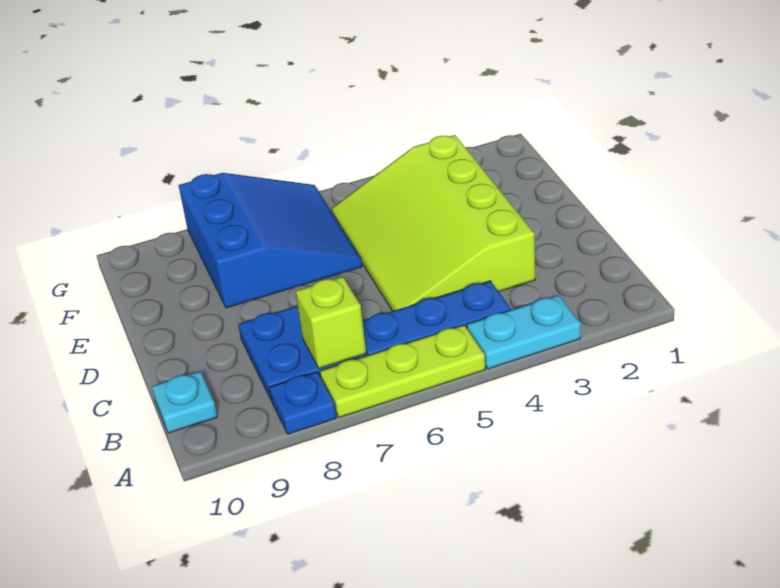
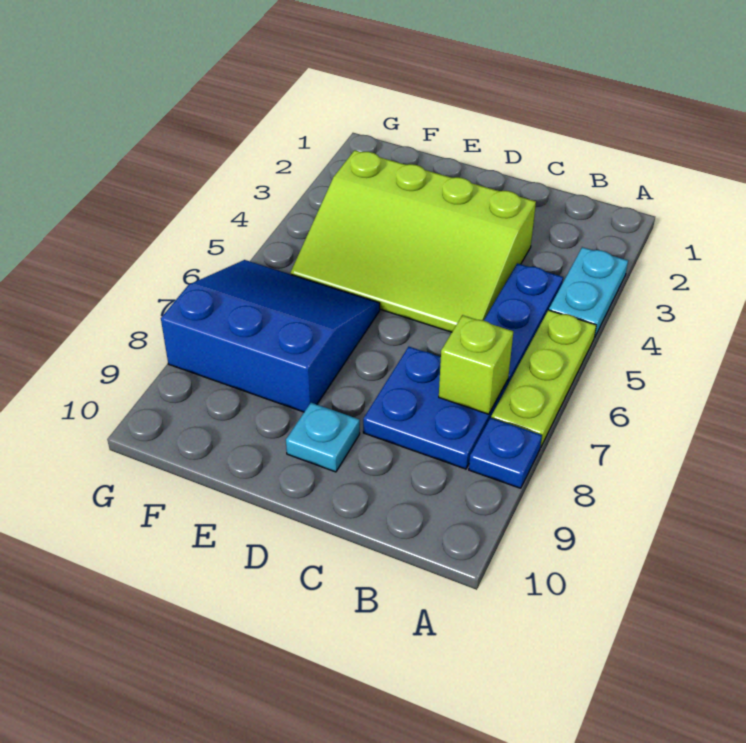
cyan plate B10 level 1 -> cyan plate D9 level 1

